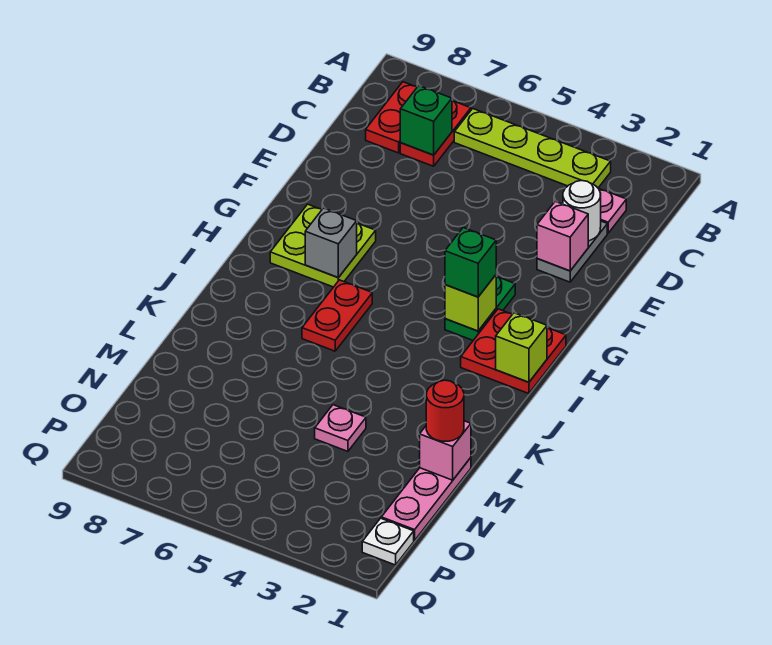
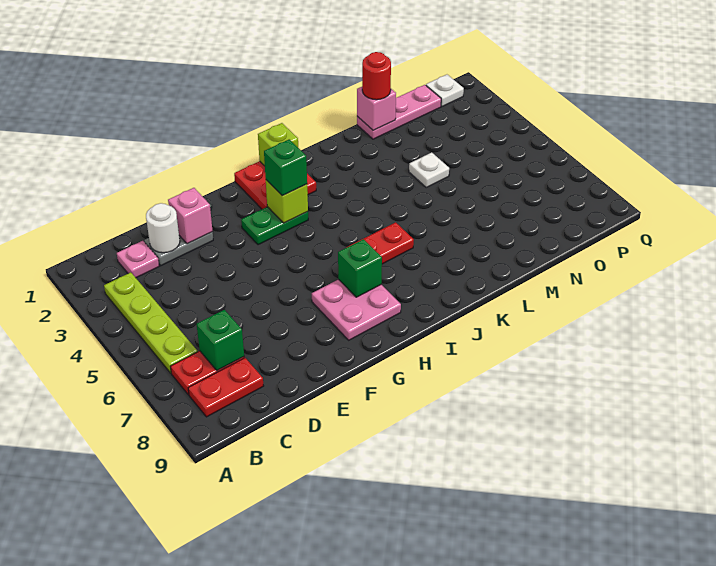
lime plate G7:H8 level 1 -> pink plate G7:H8 level 1
grey brick H7 level 2 -> green brick H7 level 2
pink plate M4 level 1 -> white plate M4 level 1

